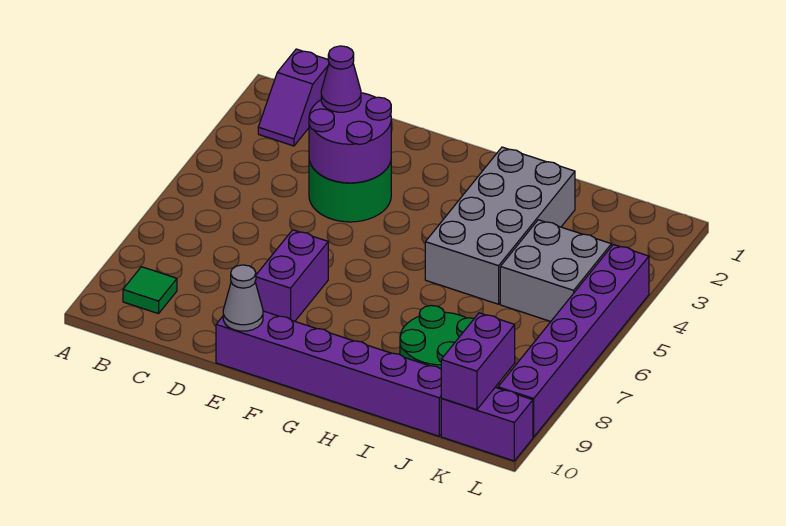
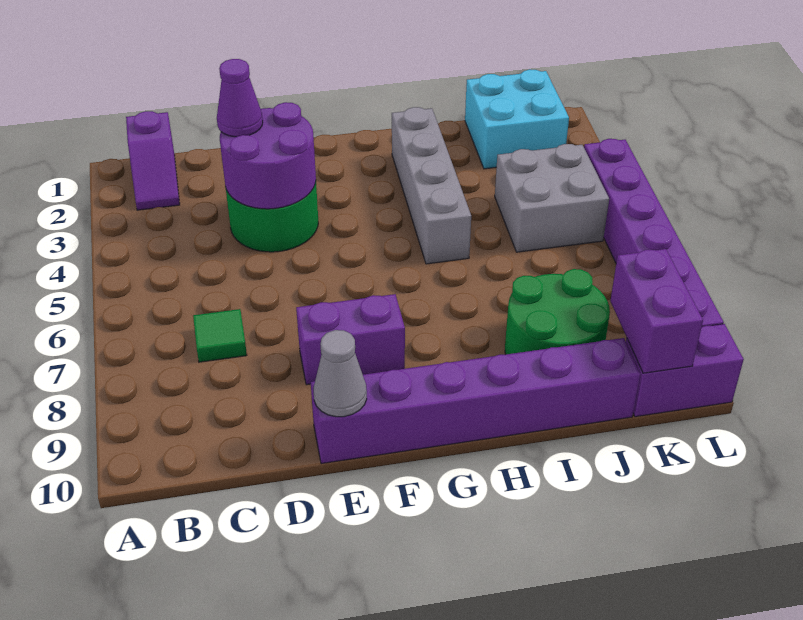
green tile B9 level 1 -> green tile C7 level 1
purple brick E7:E8 level 1 -> purple brick E8:F8 level 1
grey brick H2:I5 level 1 -> grey brick H2:H5 level 1
none -> cyan brick J1:K2 level 1

